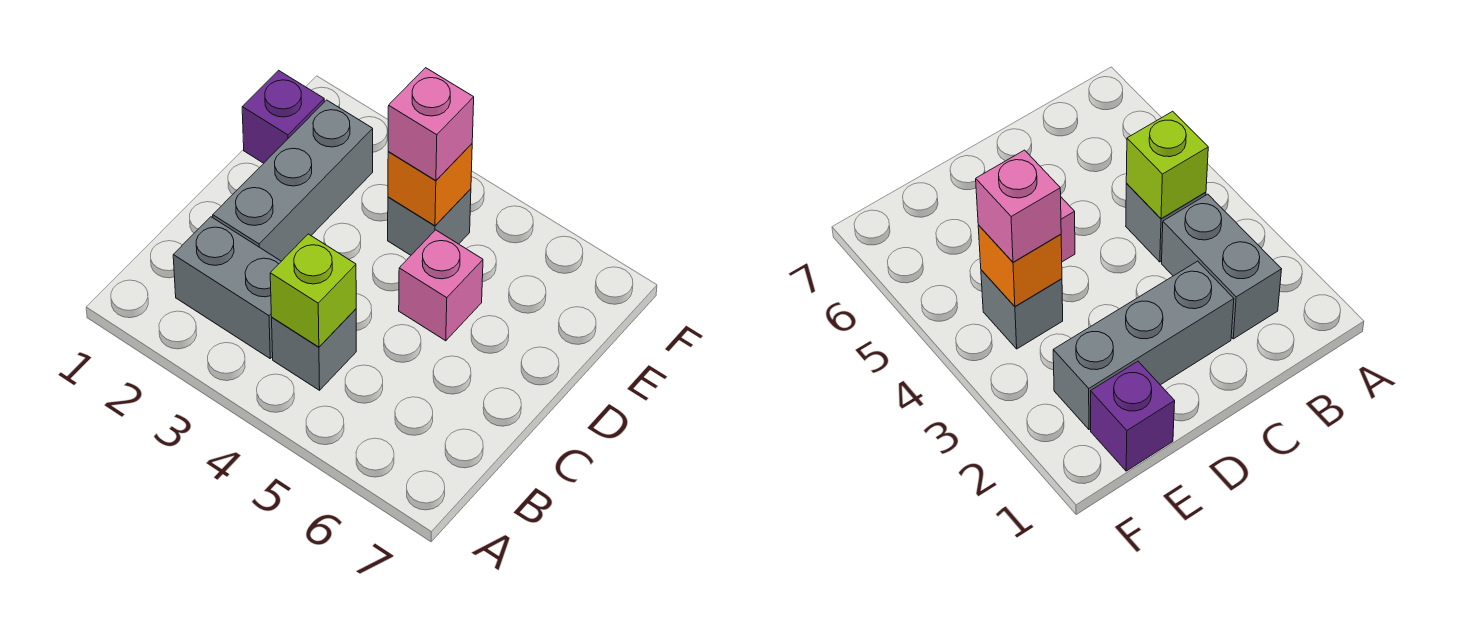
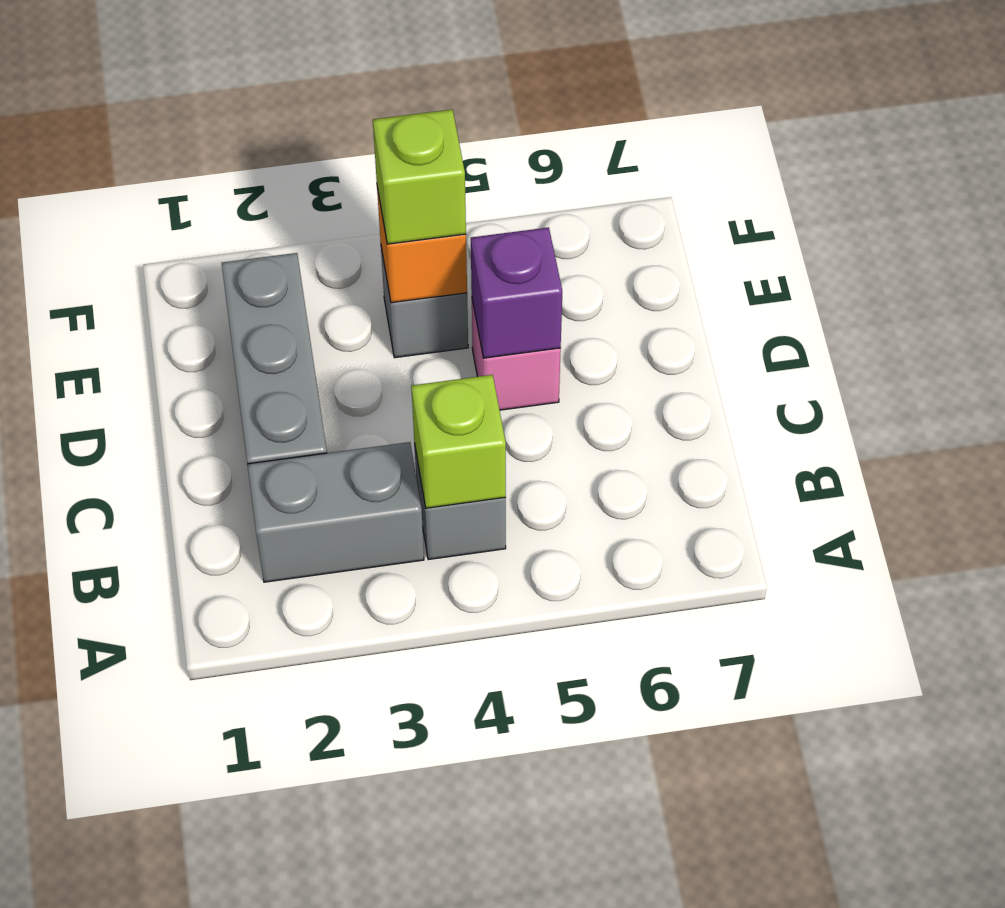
purple brick E1 level 1 -> purple brick D5 level 2
pink brick E4 level 3 -> lime brick E4 level 3

